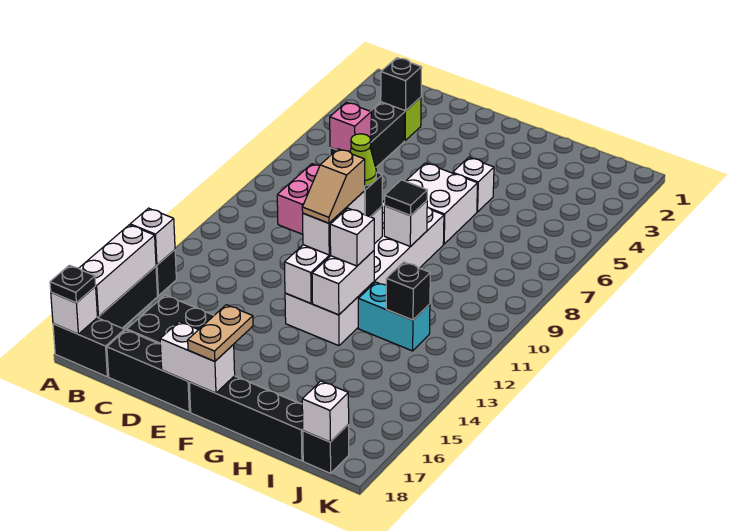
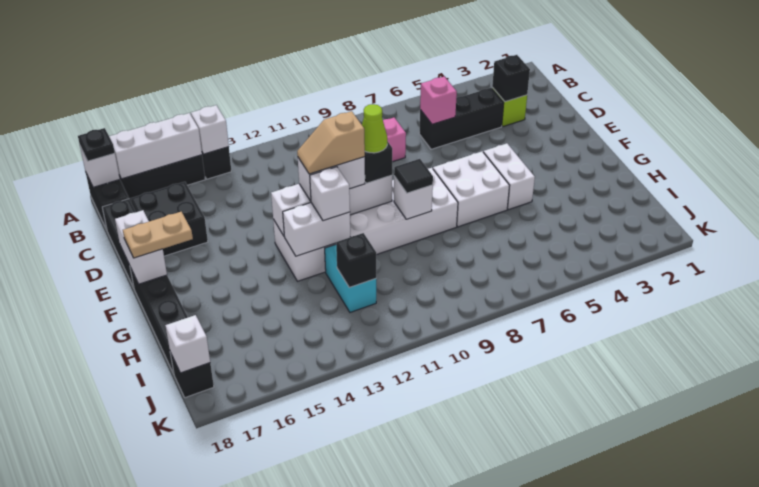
white brick G5 level 1 -> white brick F5:G5 level 1

